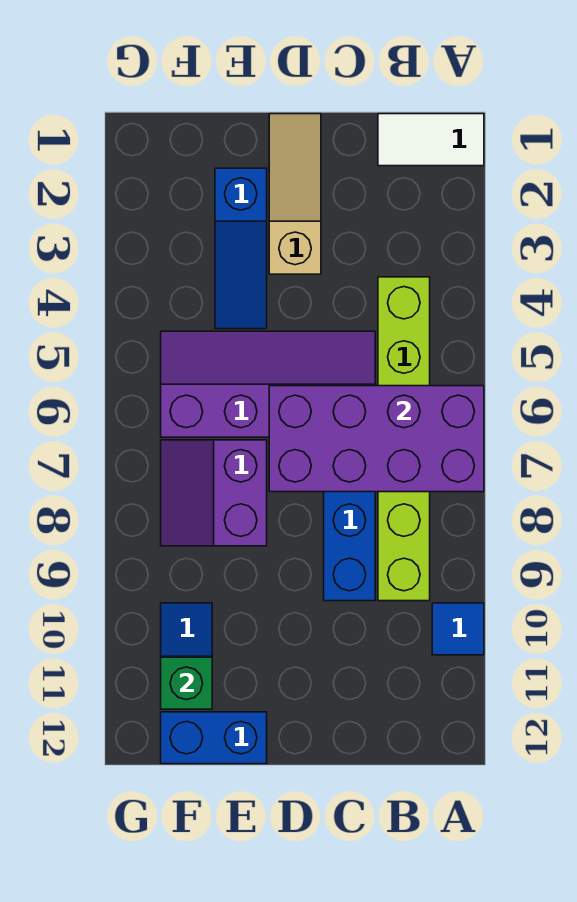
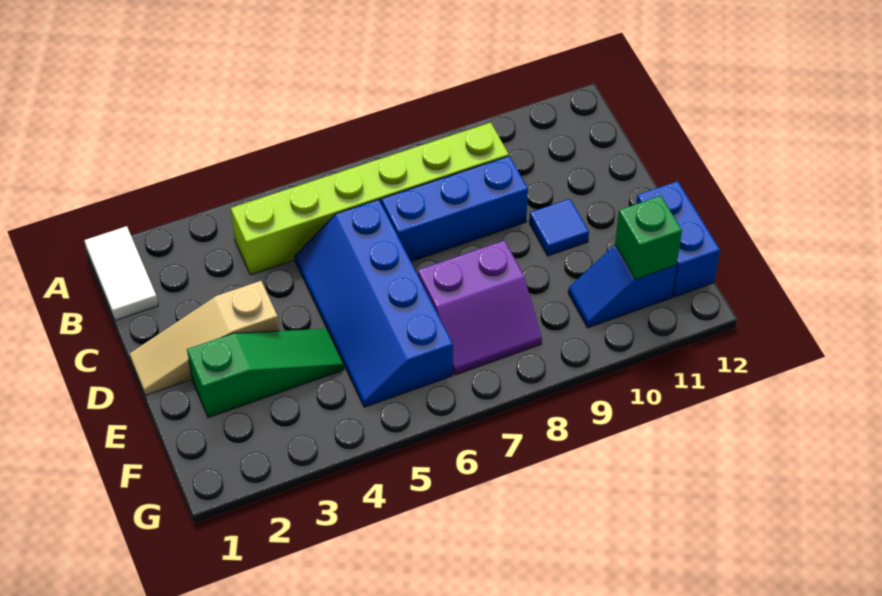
purple brick A6:D7 level 2 -> none
blue tile A10 level 1 -> blue tile D10 level 1
purple slope C5:F6 level 1 top 6 -> blue slope C5:F6 level 1 top 6
blue slope E2:E4 level 1 top 2 -> green slope E2:E4 level 1 top 2

